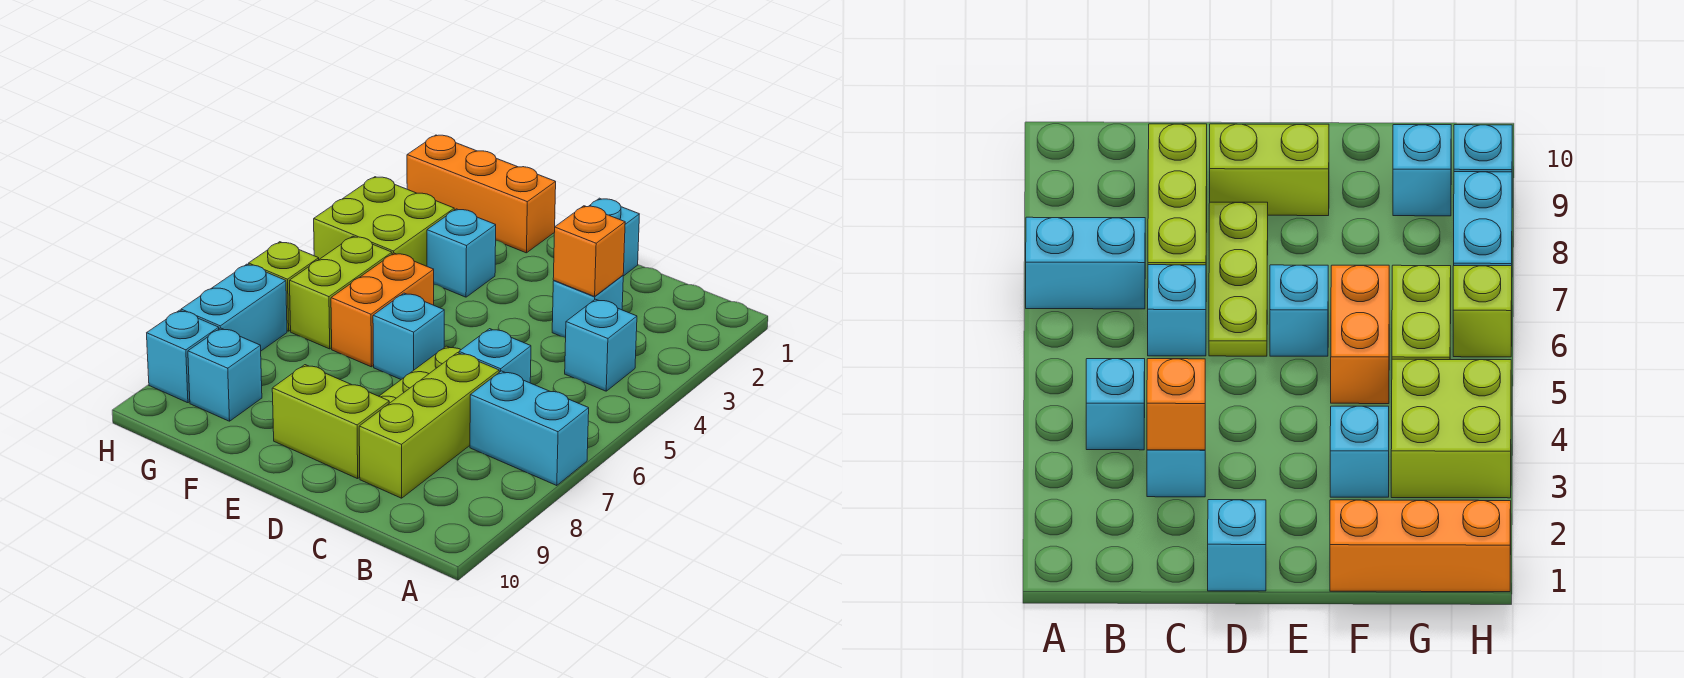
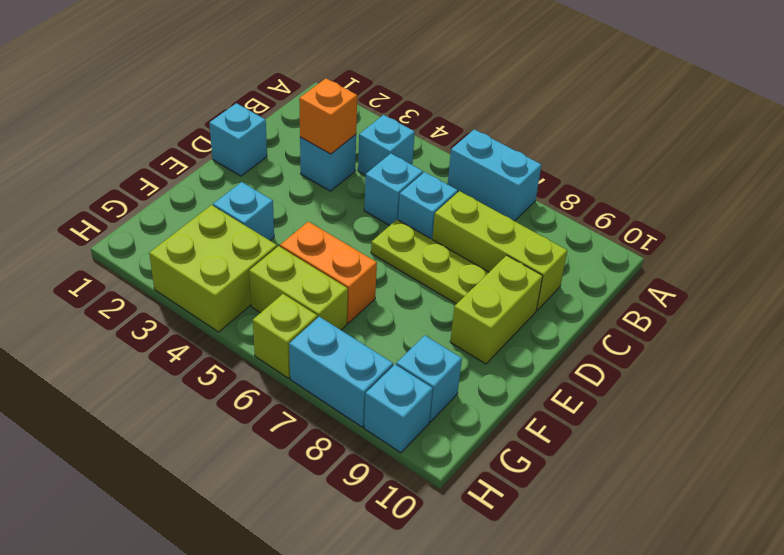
cyan brick A7:B7 level 1 -> cyan brick A6:A7 level 1
cyan brick E6 level 1 -> cyan brick C5 level 1
orange brick F1:H1 level 1 -> none

